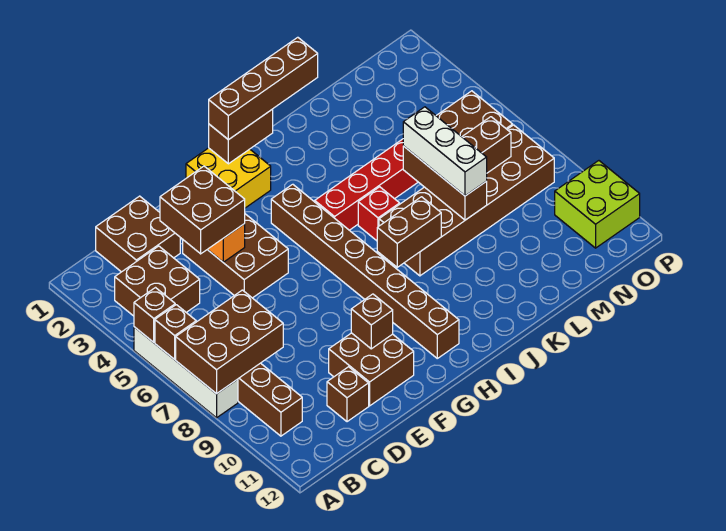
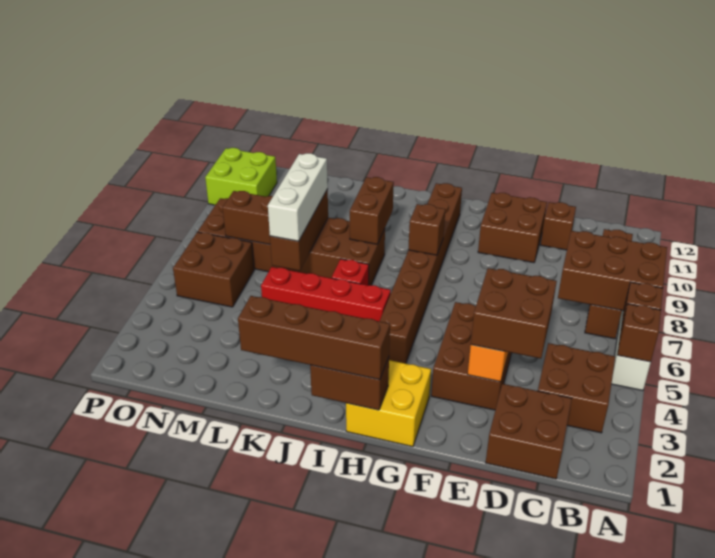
brown brick F10 level 2 -> brown brick H8 level 2
brown brick I8:J8 level 2 -> brown brick J8:J9 level 2

